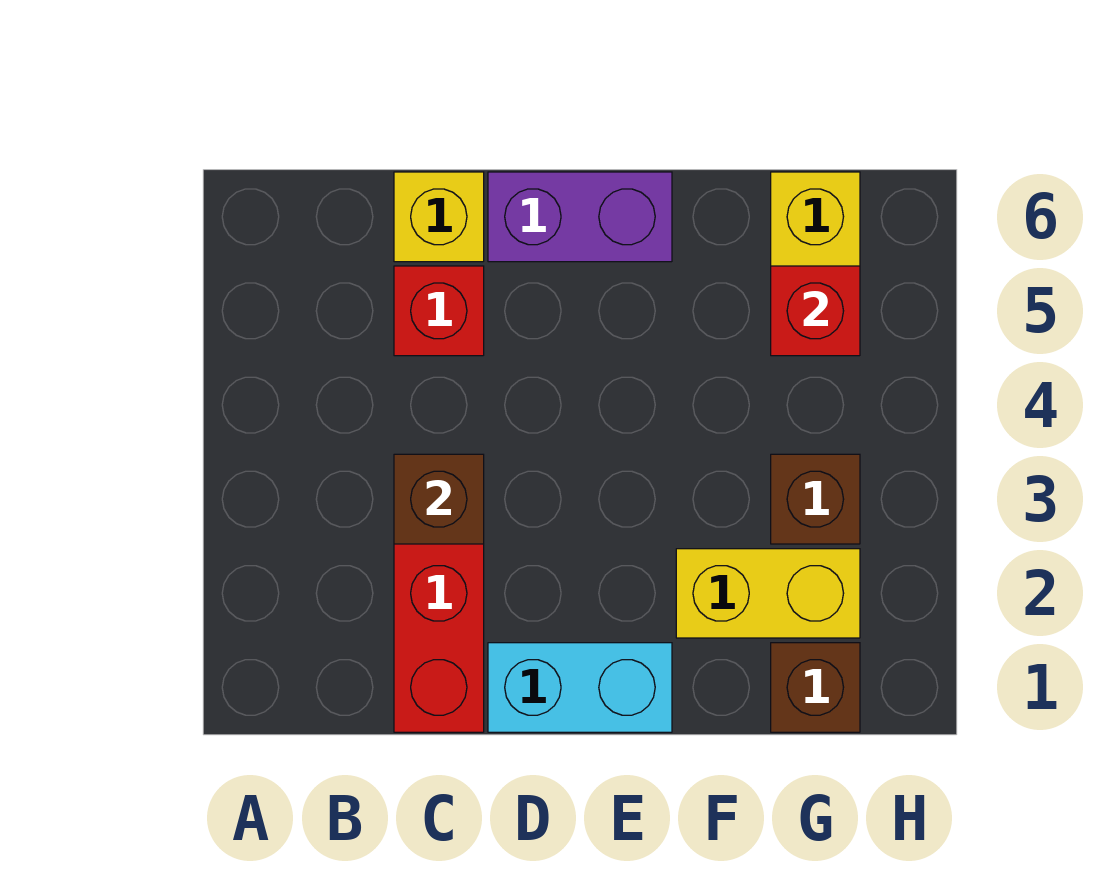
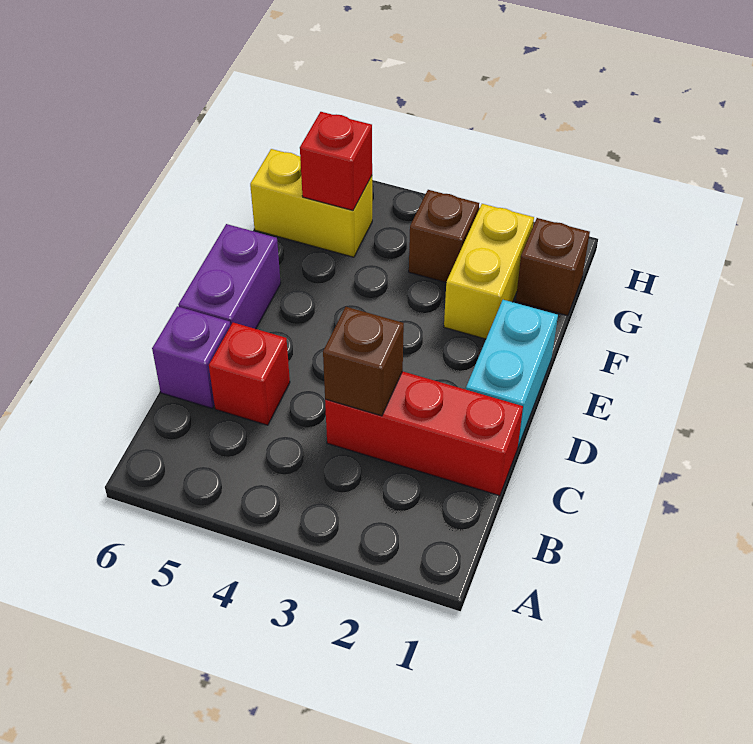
yellow brick C6 level 1 -> purple brick C6 level 1

